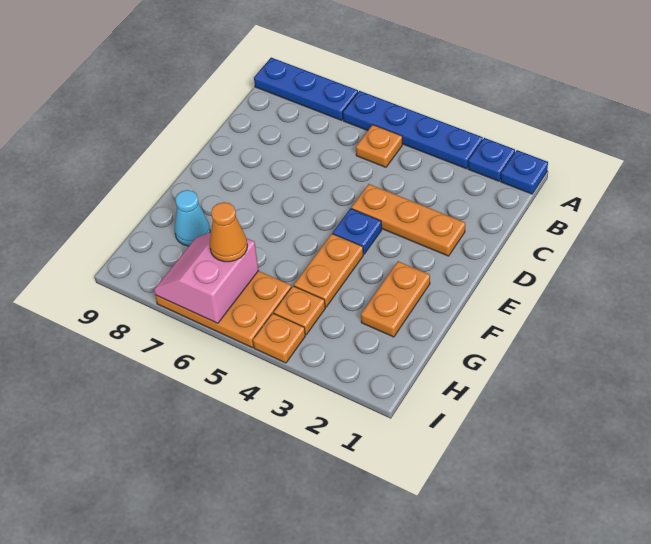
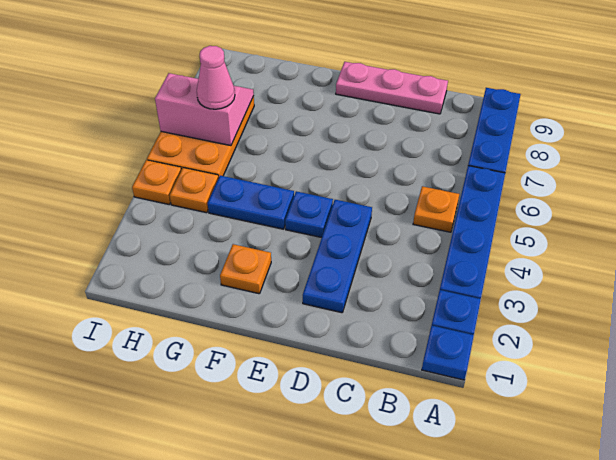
none -> pink plate C9:E9 level 1
orange plate D2:D4 level 1 -> blue plate D2:D4 level 1
orange plate F2:G2 level 1 -> orange plate F2 level 1
orange plate F4:G4 level 1 -> blue plate F4:G4 level 1
cyan cone G8 level 1 -> none
orange cone H6 level 3 -> pink cone H6 level 3

